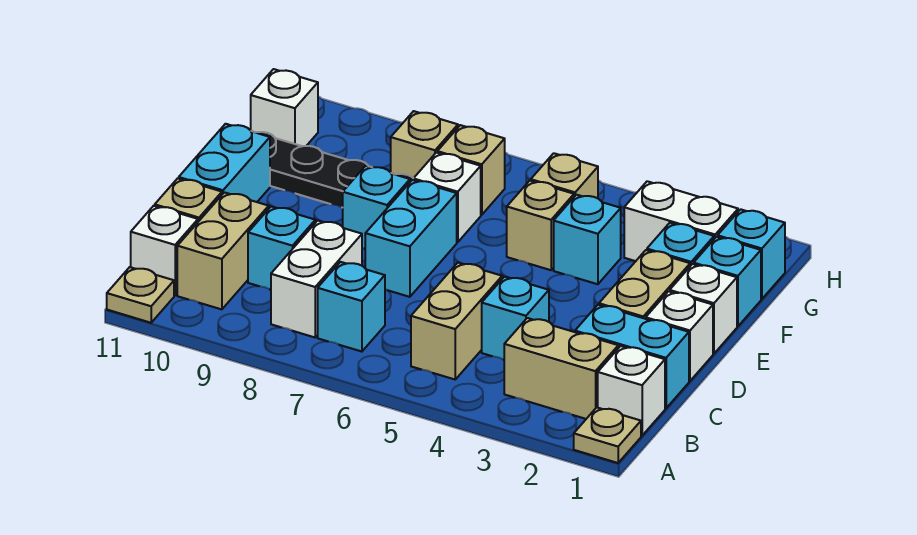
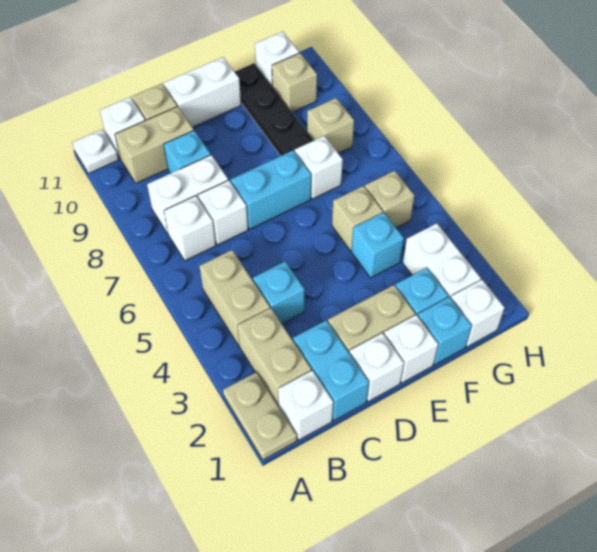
tan plate A1 level 1 -> tan plate A1:A2 level 1
tan plate A11 level 1 -> white plate A11 level 1
tan brick B5:C5 level 1 -> tan brick B4:B5 level 1
cyan brick B7 level 1 -> white brick B7 level 1
none -> white brick C7 level 1
cyan brick D11:E11 level 1 -> white brick D11:E11 level 1
cyan brick E8 level 1 -> none
cyan brick G1 level 1 -> white brick G1 level 1
tan brick G7 level 1 -> tan brick G10 level 1

